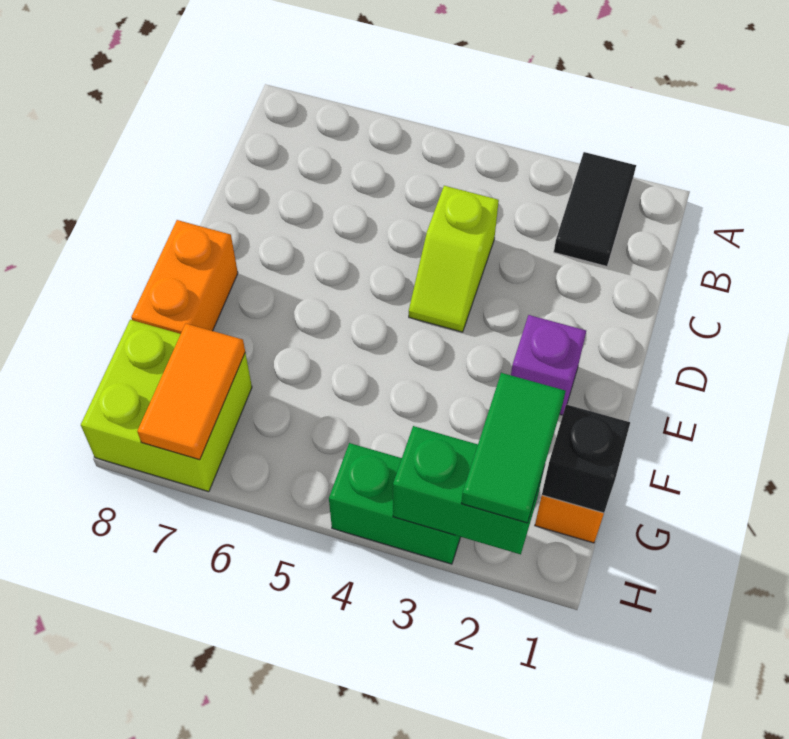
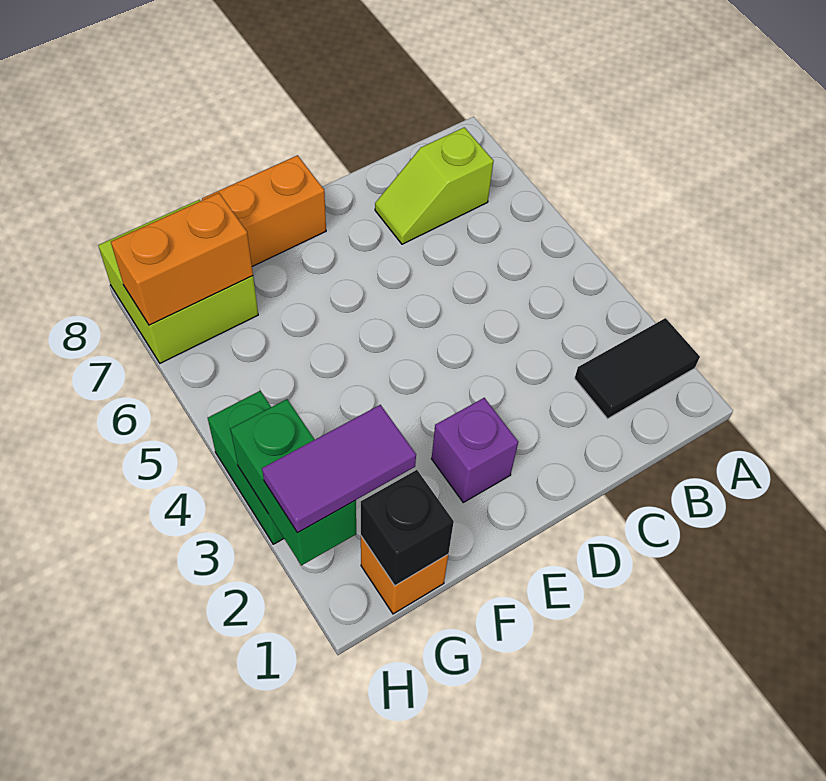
lime slope C4:D4 level 1 top C -> lime slope B7:C7 level 1 top B
green tile G2:H2 level 3 -> purple tile G2:H2 level 3
orange tile G7:H7 level 2 -> orange brick G7:H7 level 2

